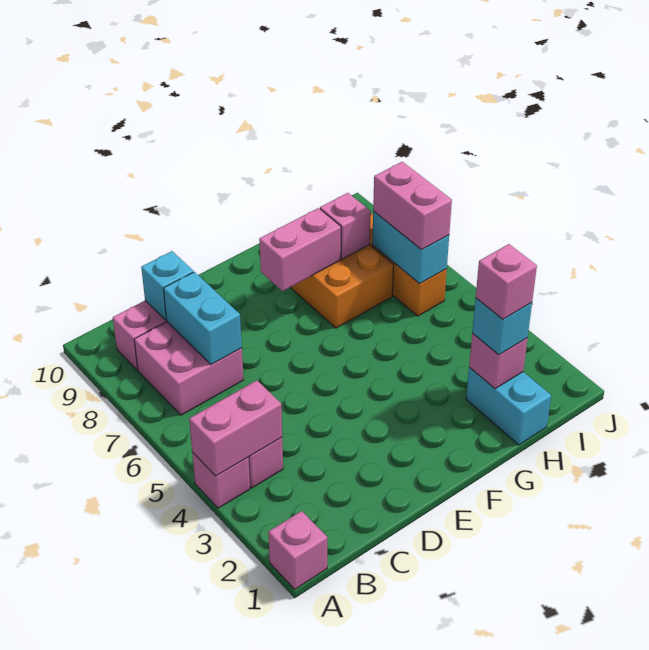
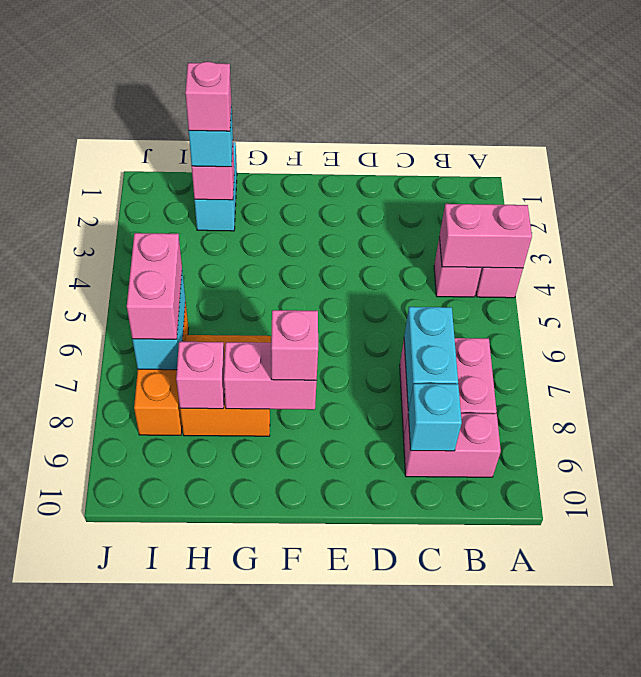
pink brick A1 level 1 -> pink brick F8 level 3

